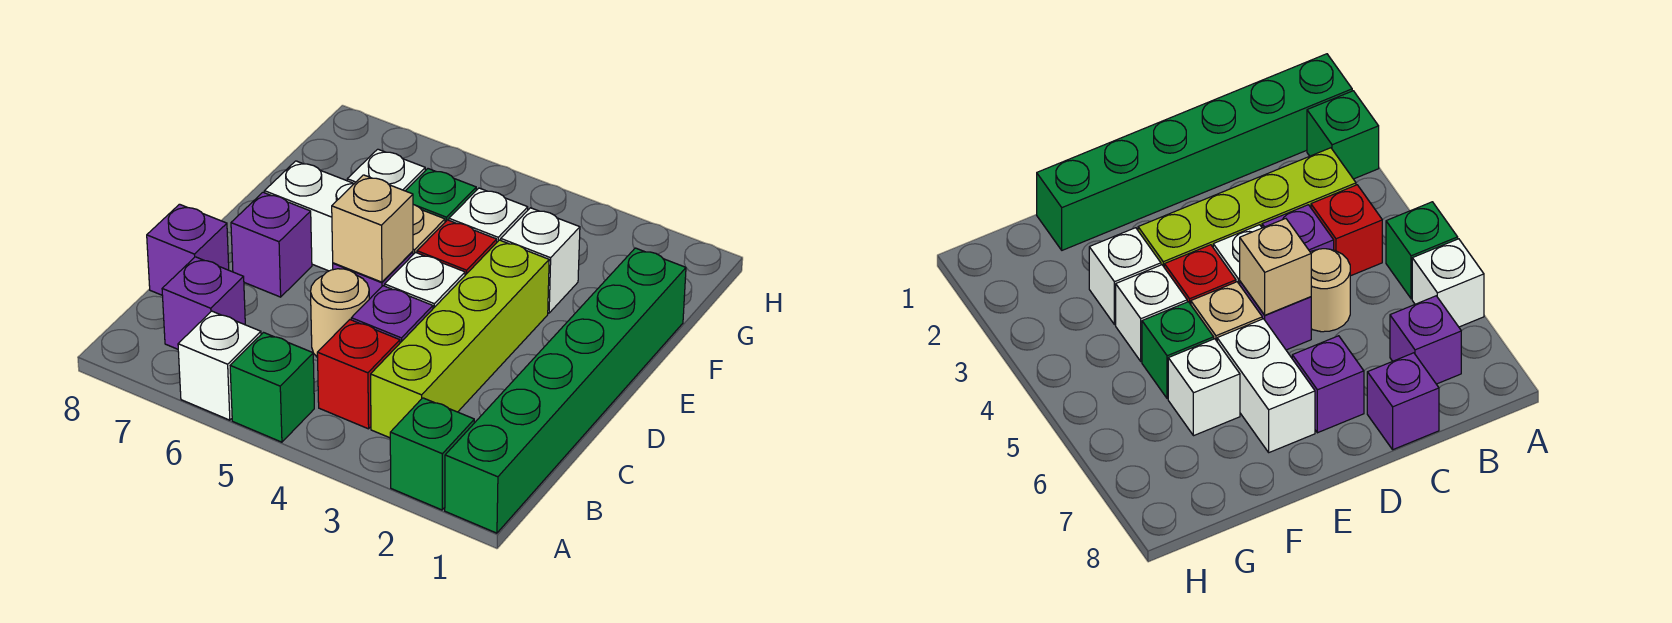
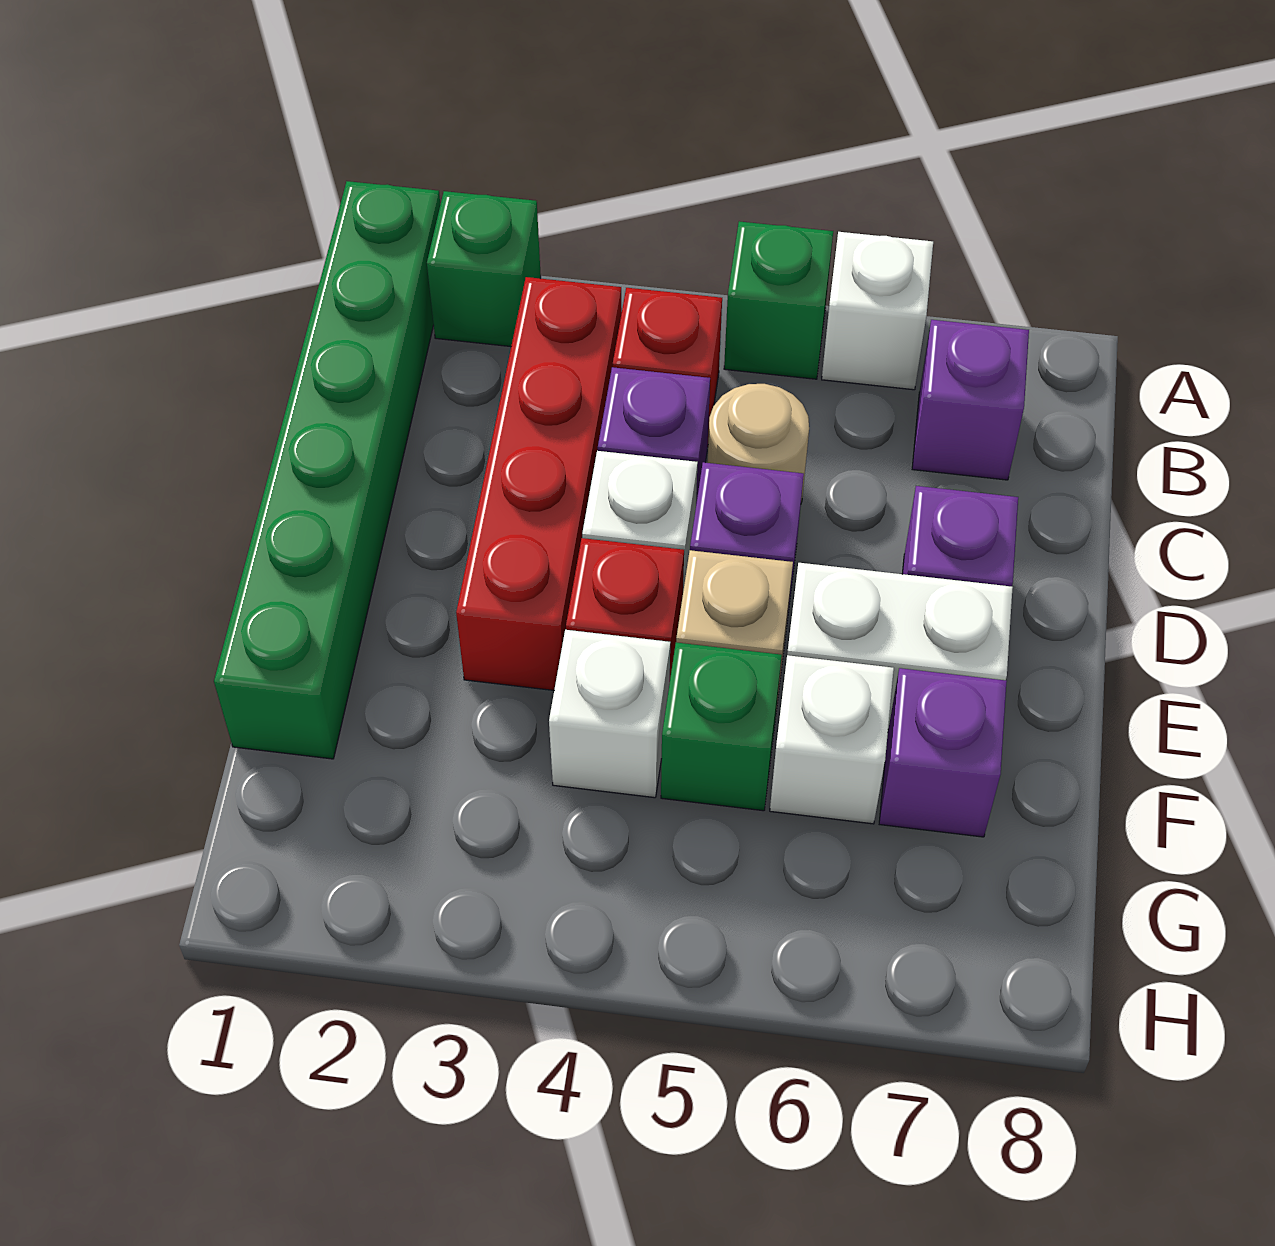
lime brick B3:E3 level 1 -> red brick B3:E3 level 1
purple brick C8 level 1 -> purple brick F7 level 1
tan brick D5 level 2 -> none
white brick F3 level 1 -> none

